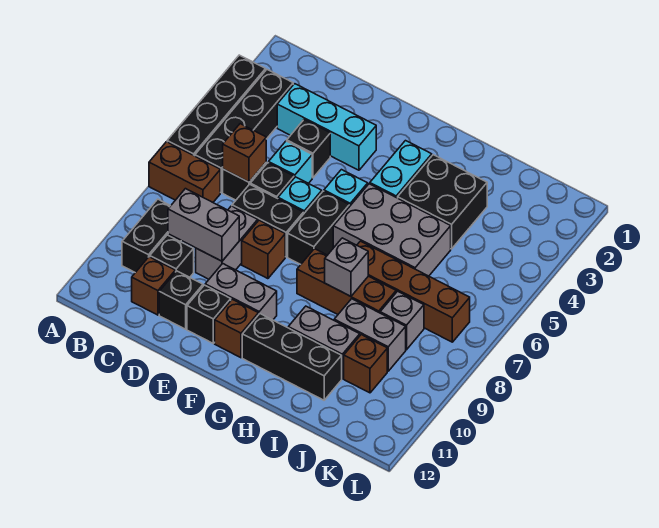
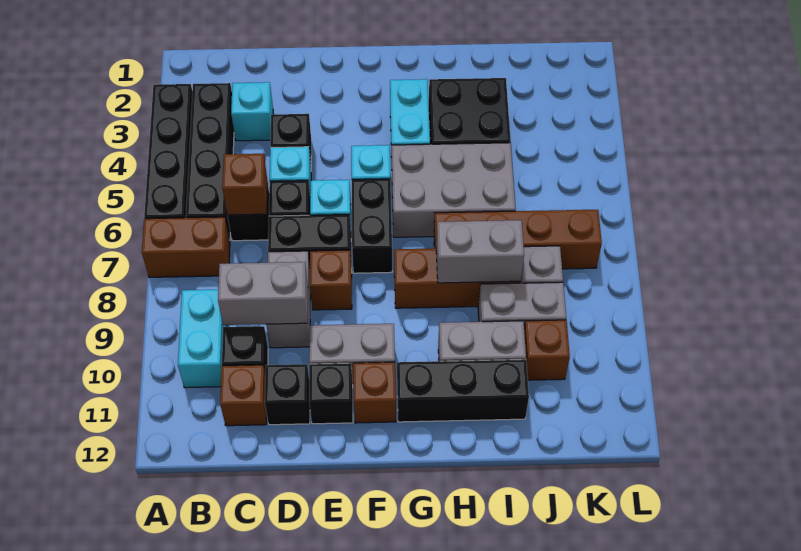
black brick B9:B10 level 1 -> cyan brick B9:B10 level 1
cyan brick C3:E3 level 1 -> cyan brick C3 level 1
grey brick H8 level 2 -> grey brick H8:I8 level 2

